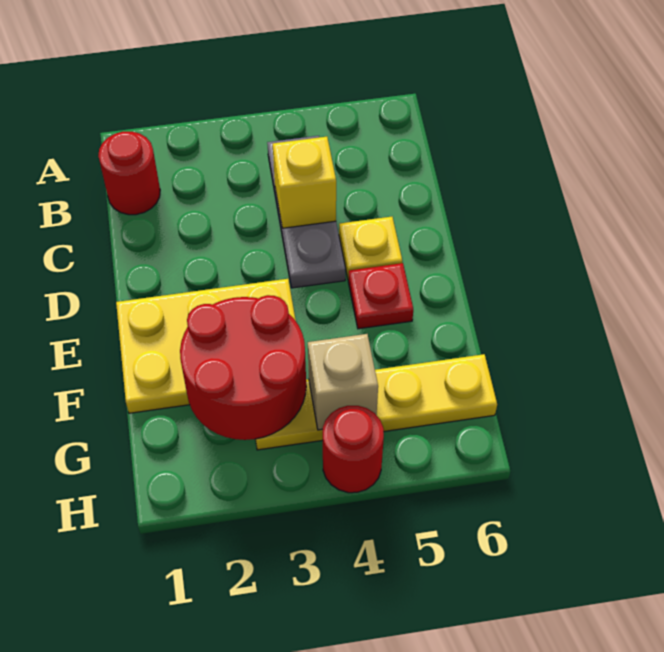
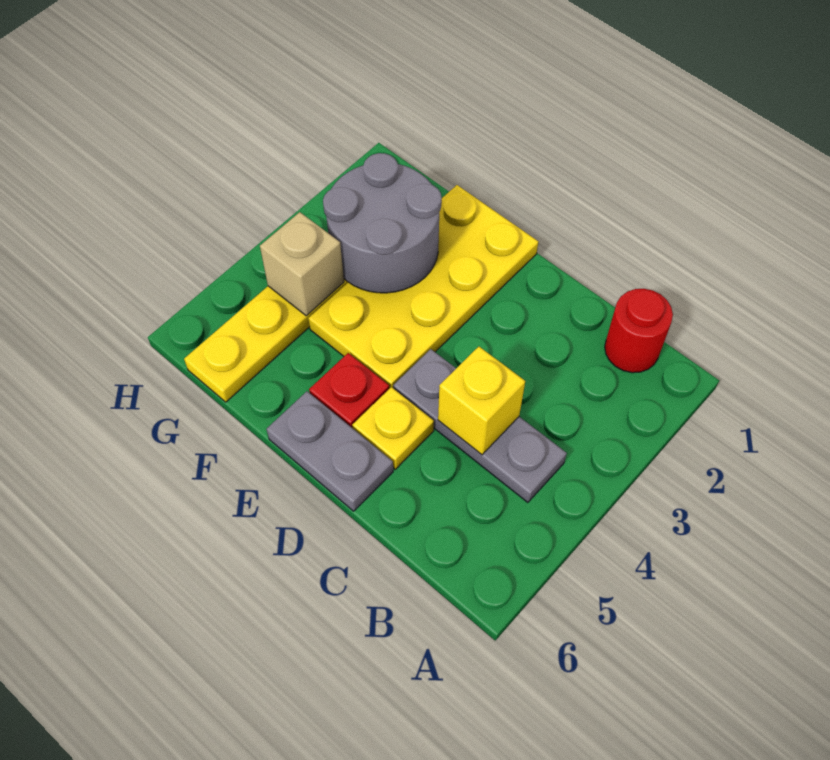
none -> grey plate D6:E6 level 1
yellow plate E1:F3 level 1 -> yellow plate E1:F4 level 1
red round brick F2:G3 level 2 -> grey round brick F2:G3 level 2
red round brick H4 level 1 -> none

